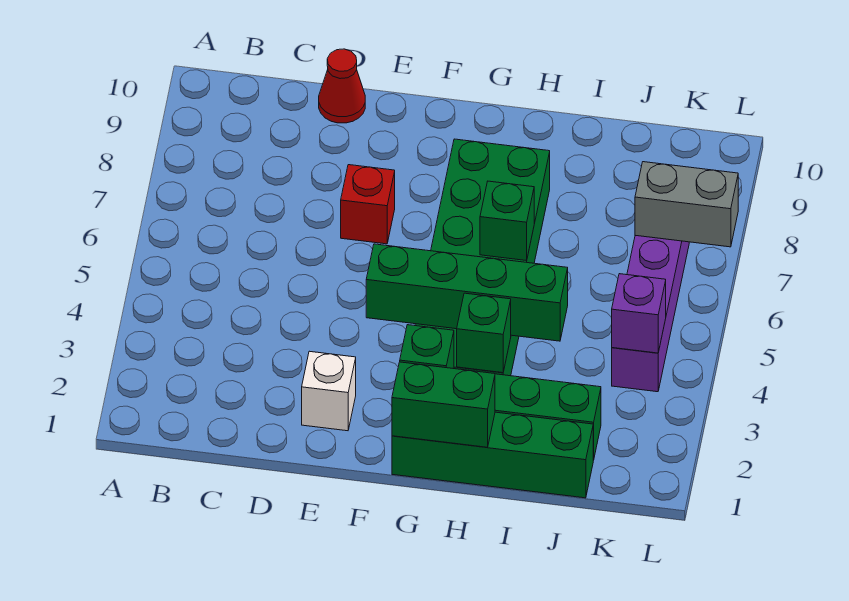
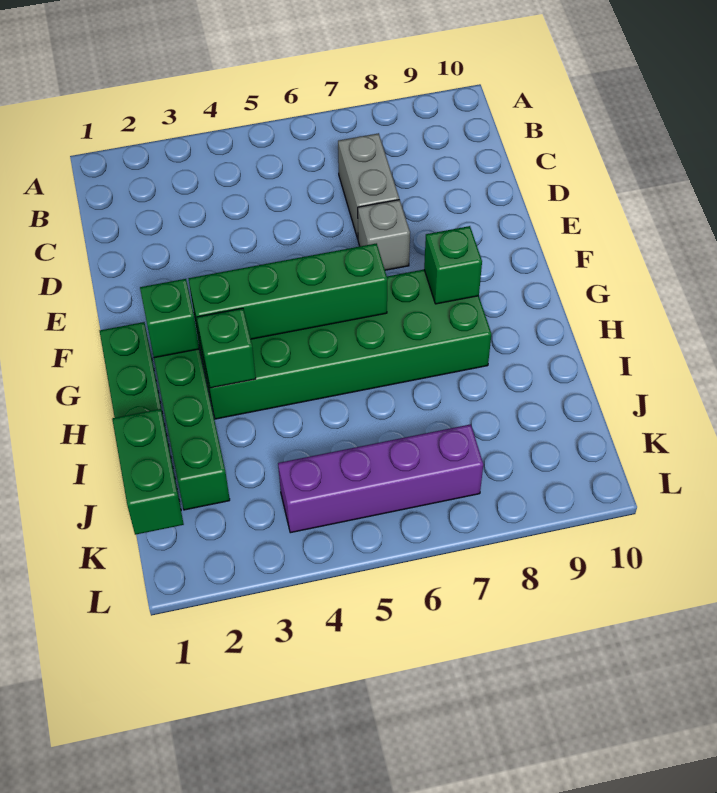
red cone D10 level 1 -> none
white brick E2 level 1 -> none
red brick E7 level 1 -> grey brick E7 level 1
green brick F4:I4 level 2 -> green brick G3:G6 level 2
green brick G1:H1 level 2 -> green brick J1:K1 level 2
green brick H6 level 2 -> green brick G8 level 2
purple brick K4 level 2 -> none
grey brick K7:L7 level 2 -> grey brick C7:D7 level 1

